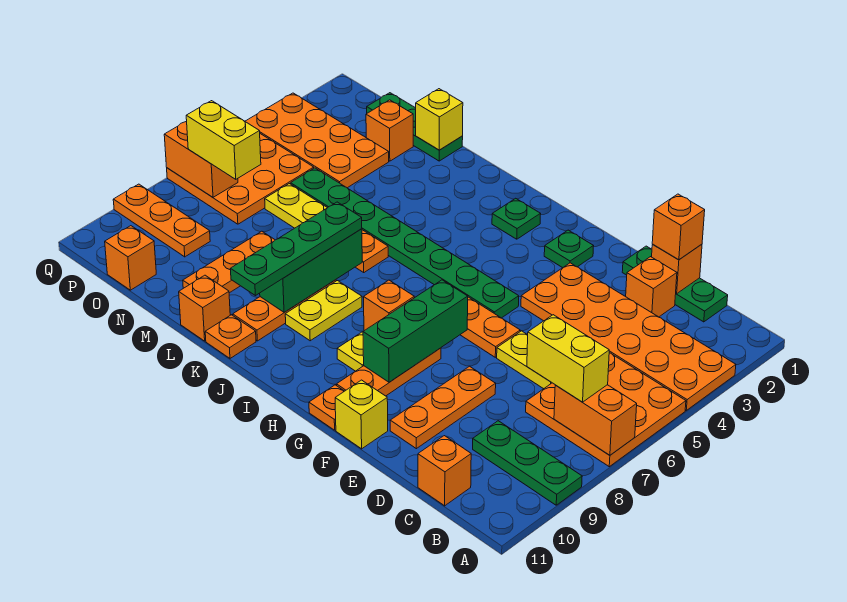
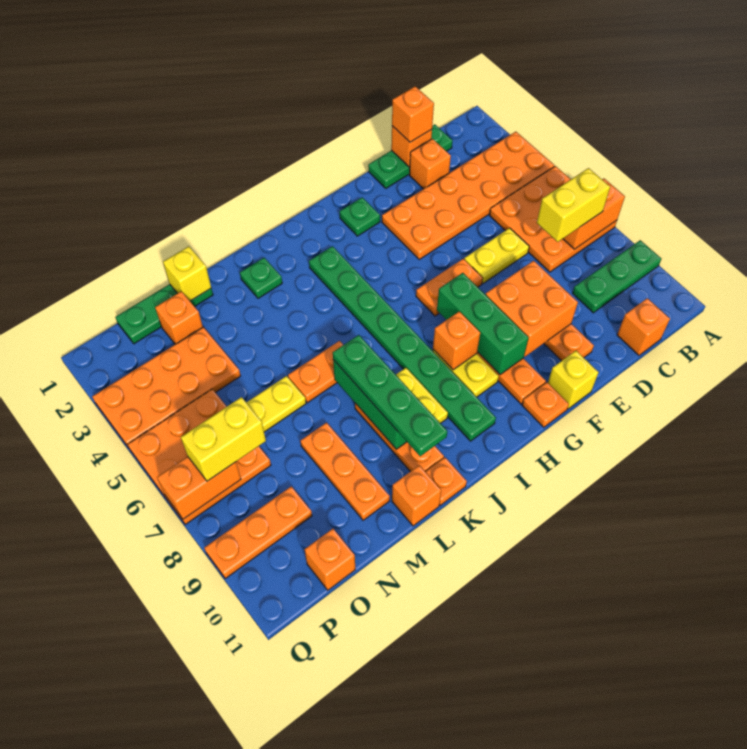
none -> orange brick E8:F9 level 2
green plate G5:N5 level 1 -> green plate I3:I10 level 1
green plate I2 level 1 -> green plate K2 level 1

